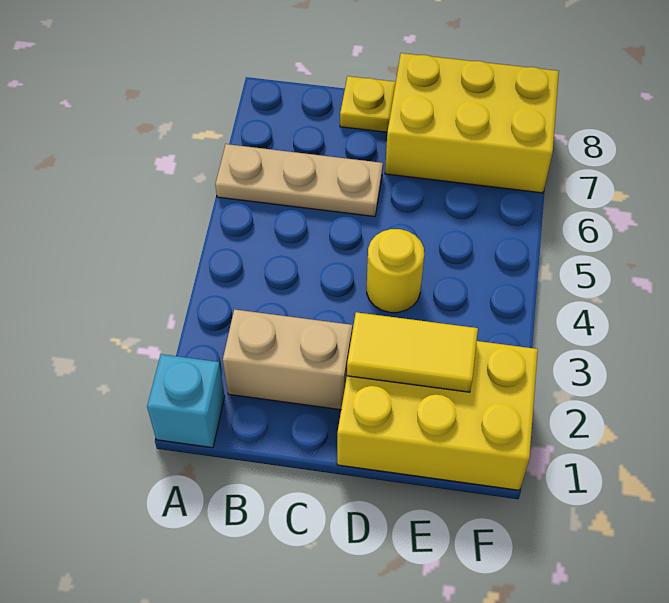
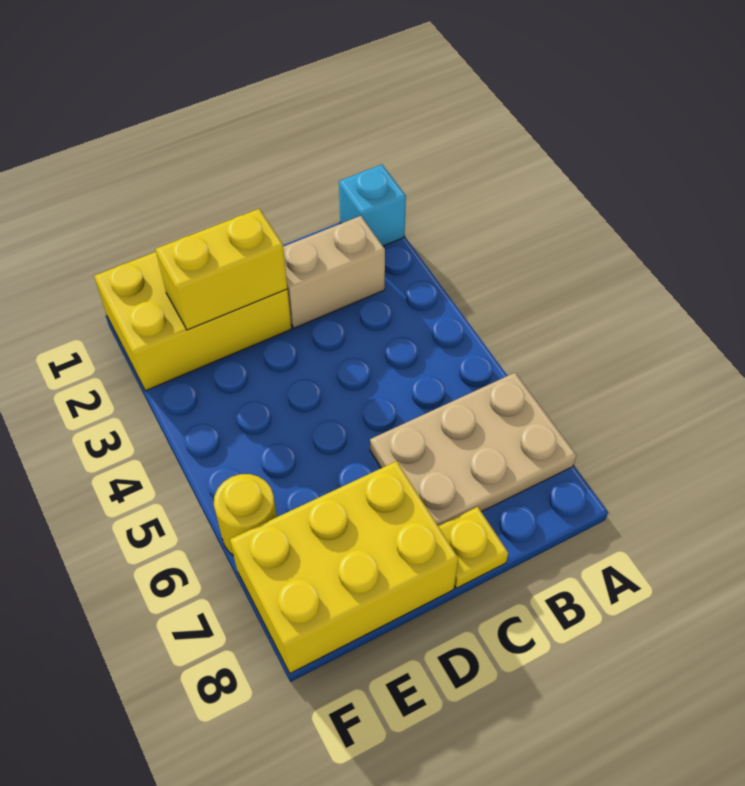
tan plate A6:C6 level 1 -> tan plate A6:C7 level 1
yellow tile D2:E2 level 2 -> yellow brick D2:E2 level 2
yellow round brick D4 level 1 -> yellow round brick F6 level 1

